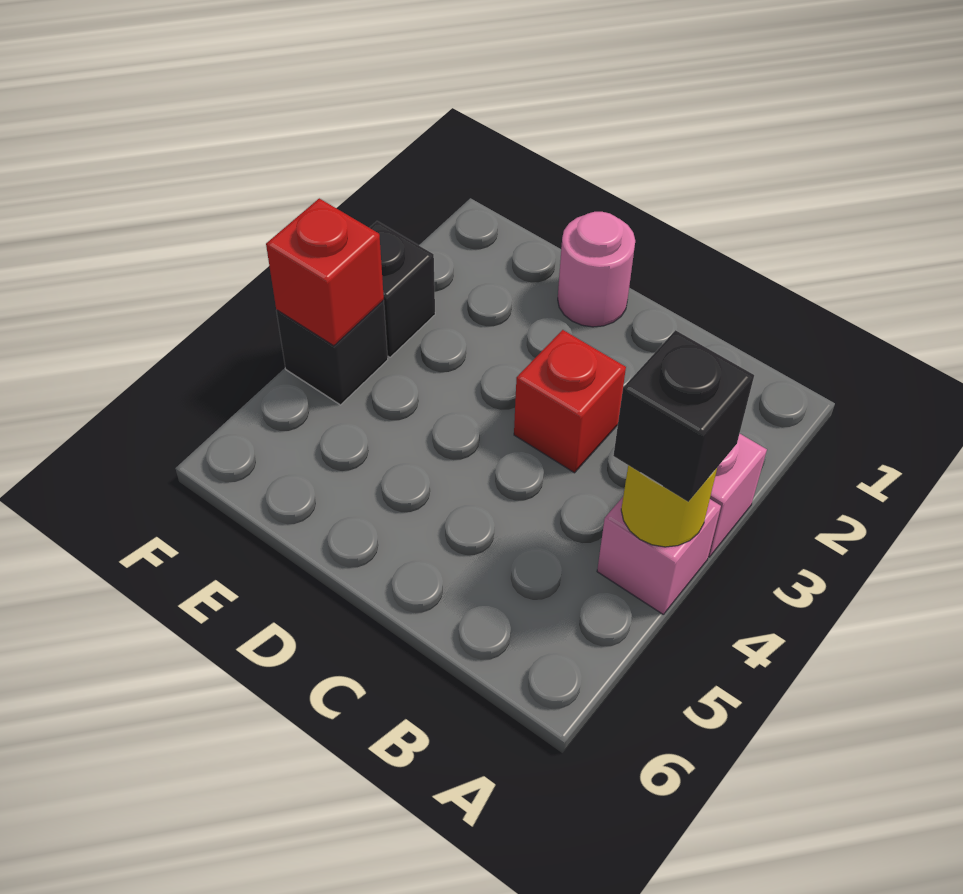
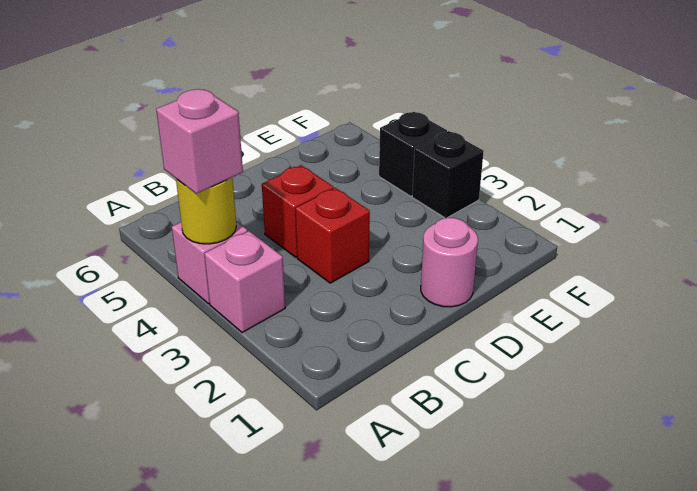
black brick A4 level 3 -> pink brick A4 level 3
red brick F4 level 2 -> red brick C4 level 1

